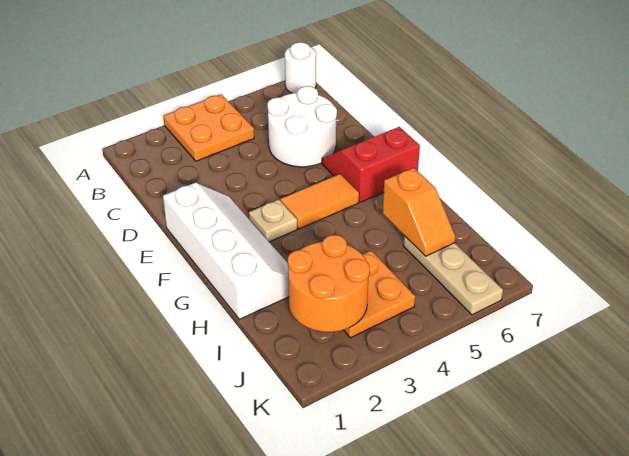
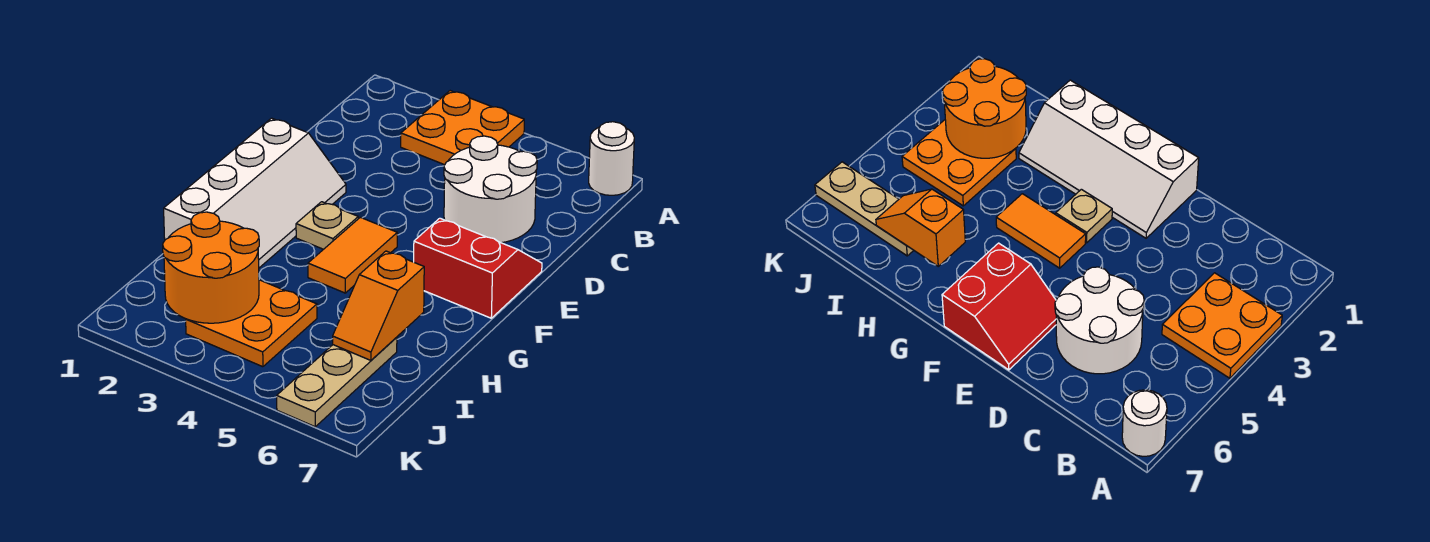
orange tile F4:F5 level 1 -> orange tile F4:G4 level 1

